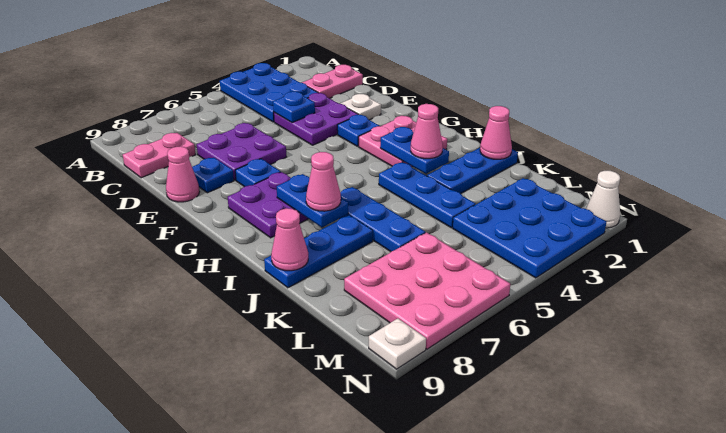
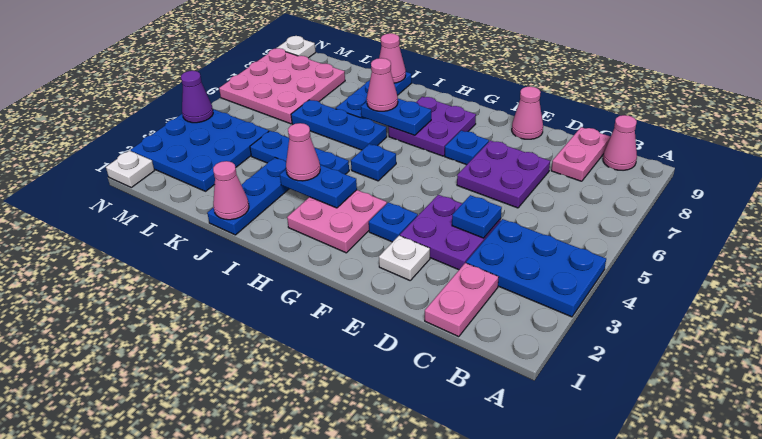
none -> pink cone B9 level 1
blue plate E8 level 1 -> blue plate H5 level 1
white cone N1 level 1 -> white plate N1 level 1
none -> purple cone N4 level 2

